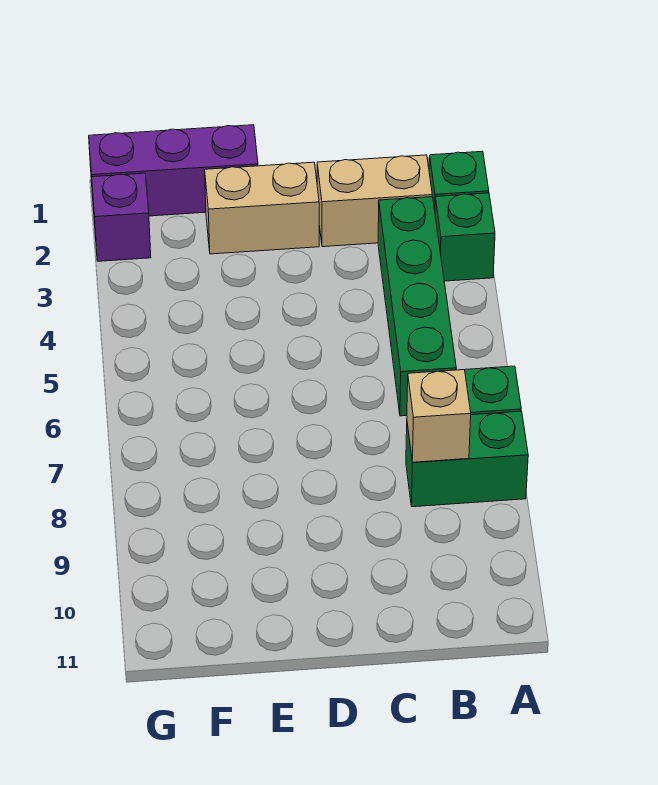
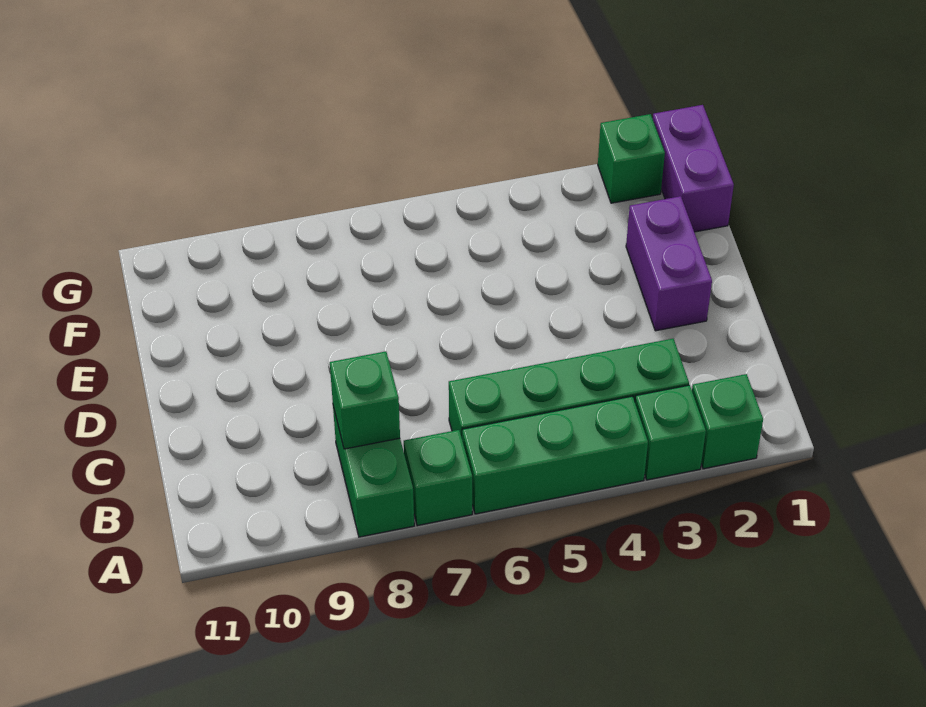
none -> green brick A4:A6 level 1
tan brick B2:C2 level 1 -> none
tan brick B8 level 2 -> green brick B8 level 2
tan brick D2:E2 level 1 -> purple brick D2:E2 level 1
purple brick E1:G1 level 1 -> purple brick F1:G1 level 1
purple brick G2 level 1 -> green brick G2 level 1

